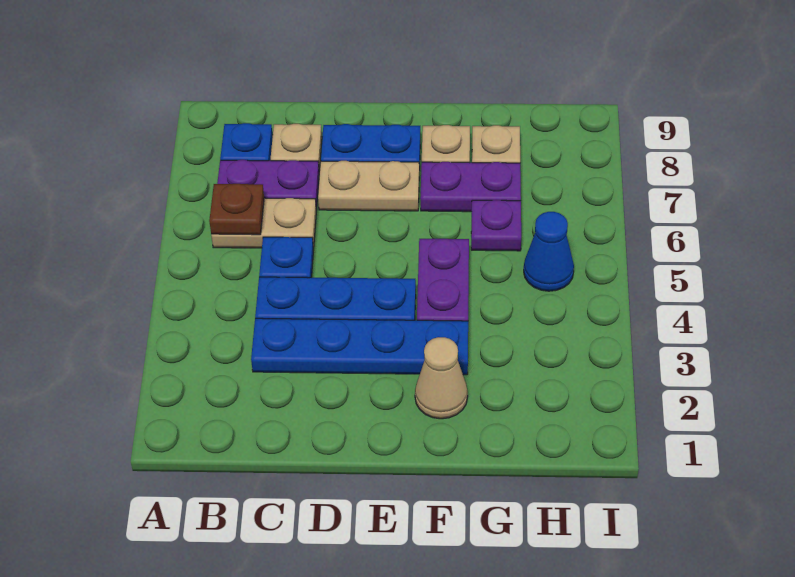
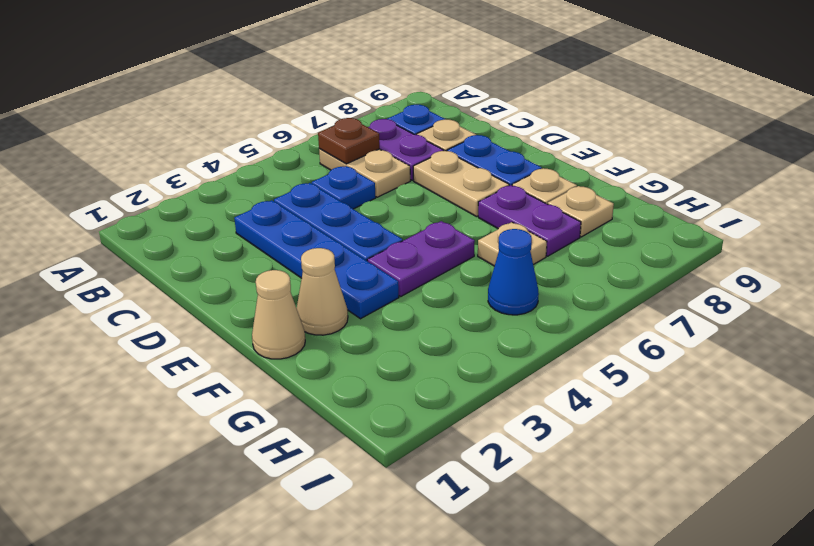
none -> tan cone F1 level 1
purple plate G6 level 1 -> tan plate G6 level 1

